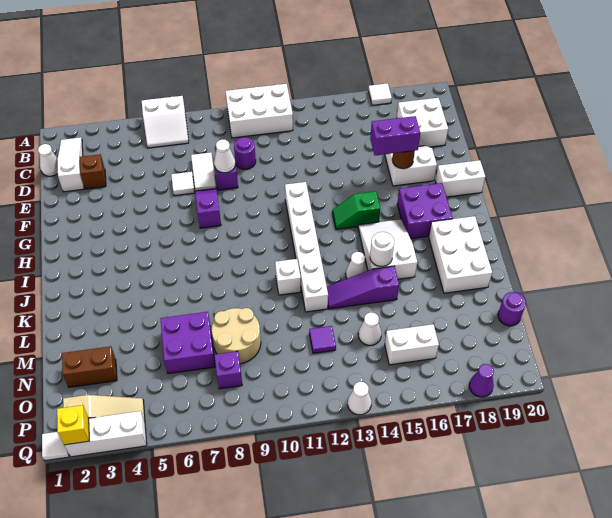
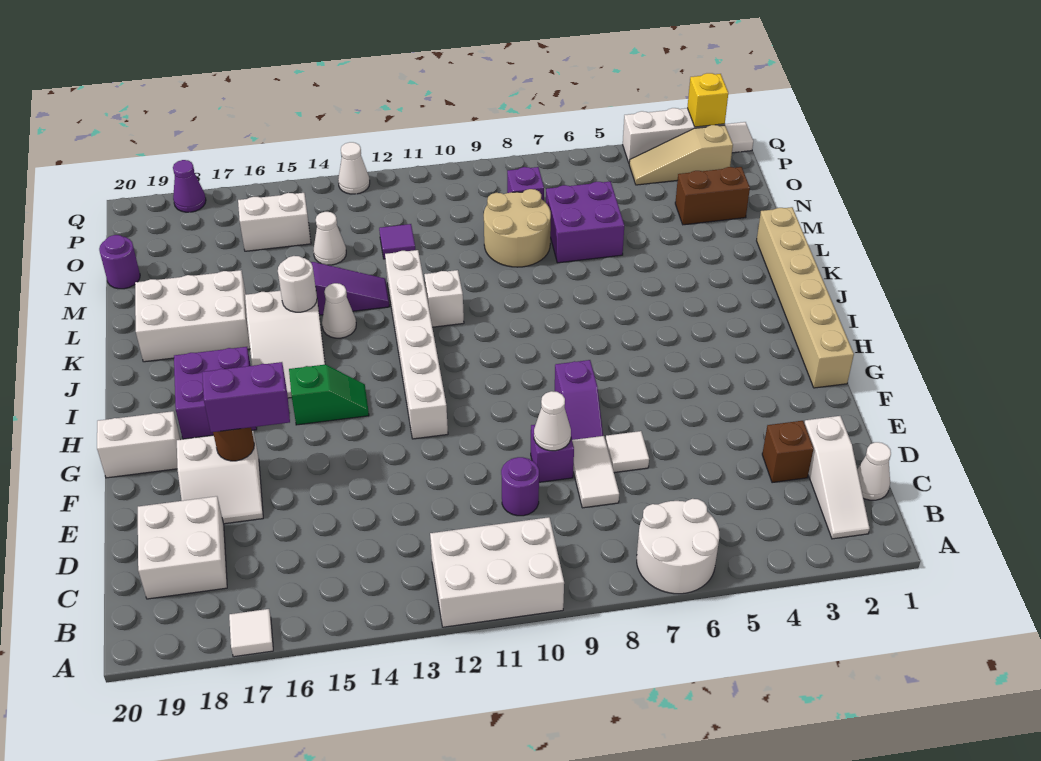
white slope A6:B7 level 1 top A -> white round brick A6:B7 level 1
none -> tan brick G1:L1 level 1
white brick J18:L19 level 1 -> white brick K17:L19 level 1

